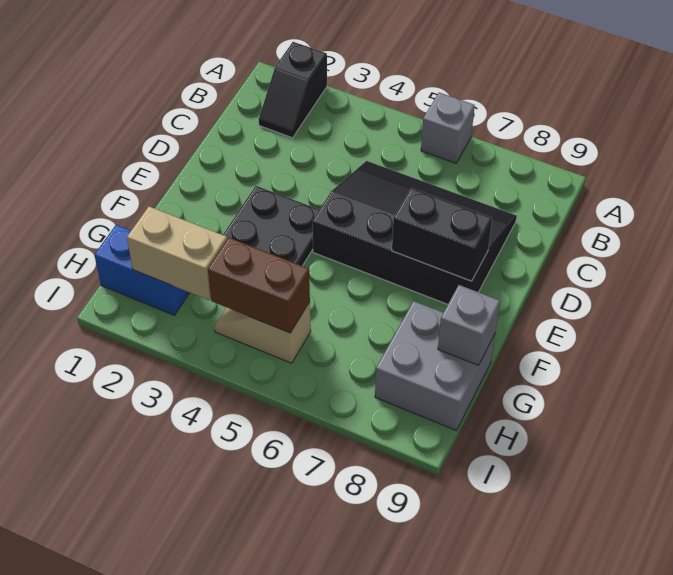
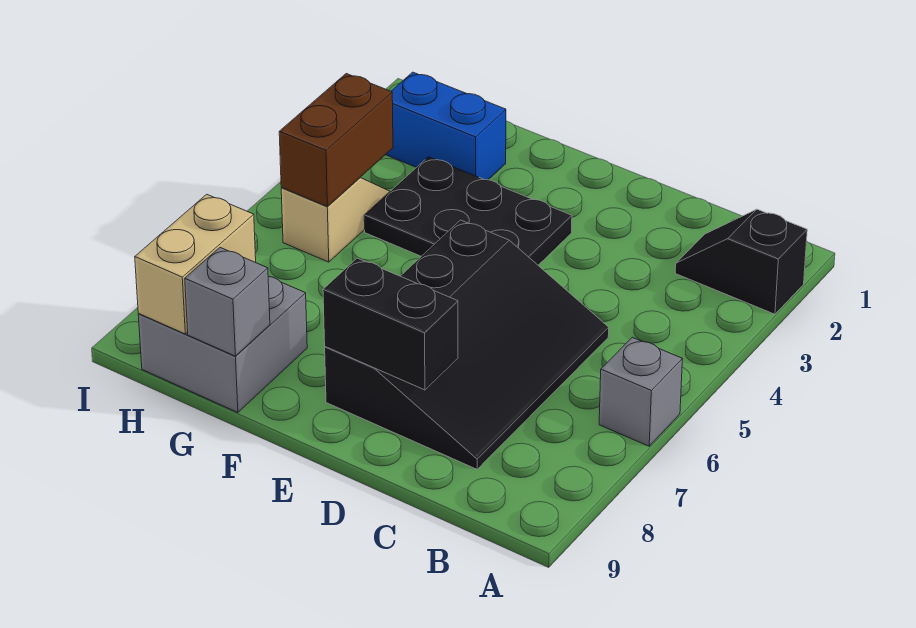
black brick E7:E8 level 2 -> black brick D8:E8 level 2
blue brick H1:H2 level 1 -> blue brick G2:H2 level 1
tan brick H2:H3 level 2 -> tan brick H8:H9 level 2

